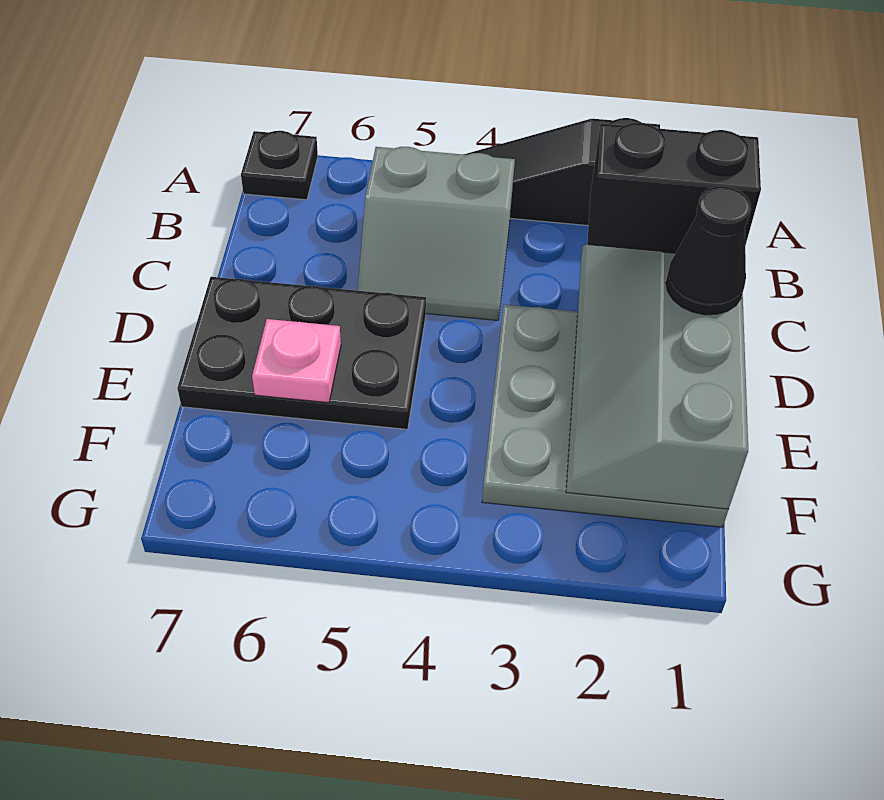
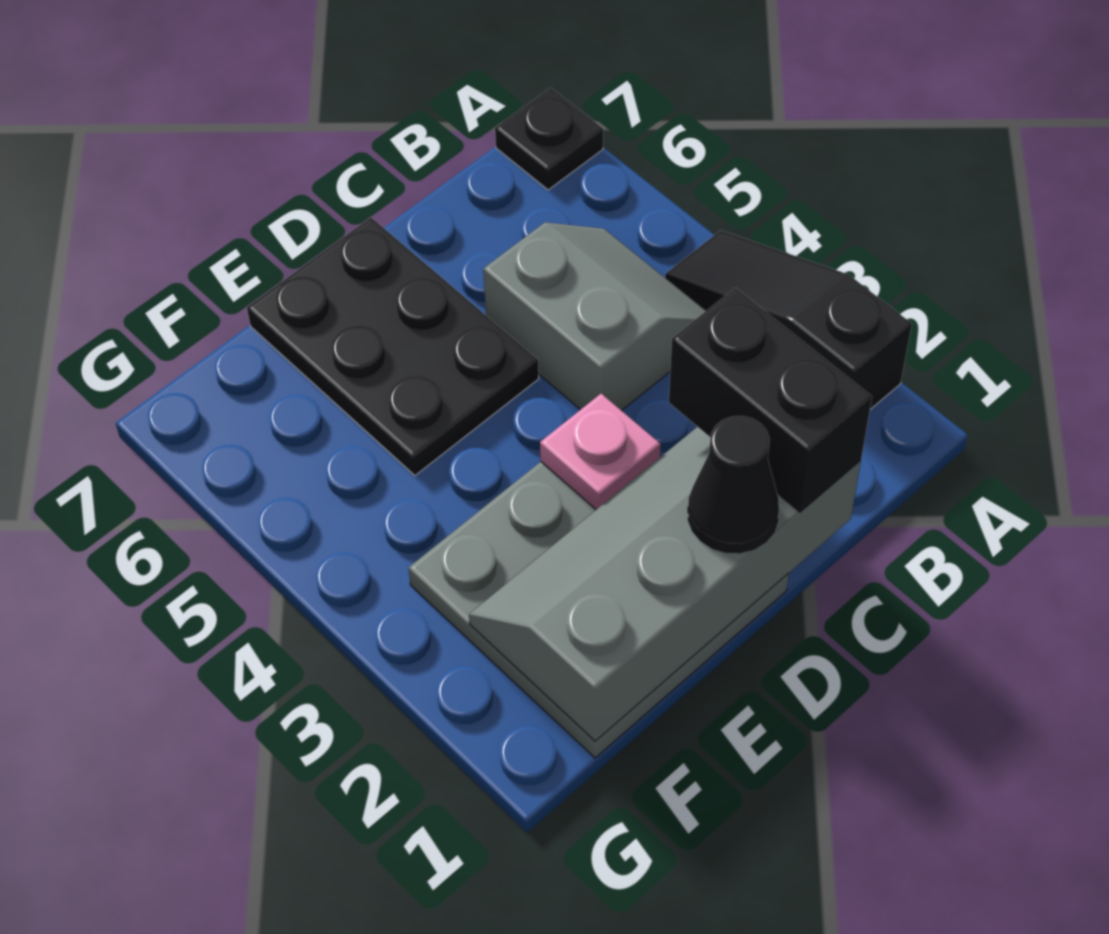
grey slope B4:C5 level 1 top B -> grey slope B4:C5 level 1 top C
pink plate E6 level 2 -> pink plate D3 level 2

